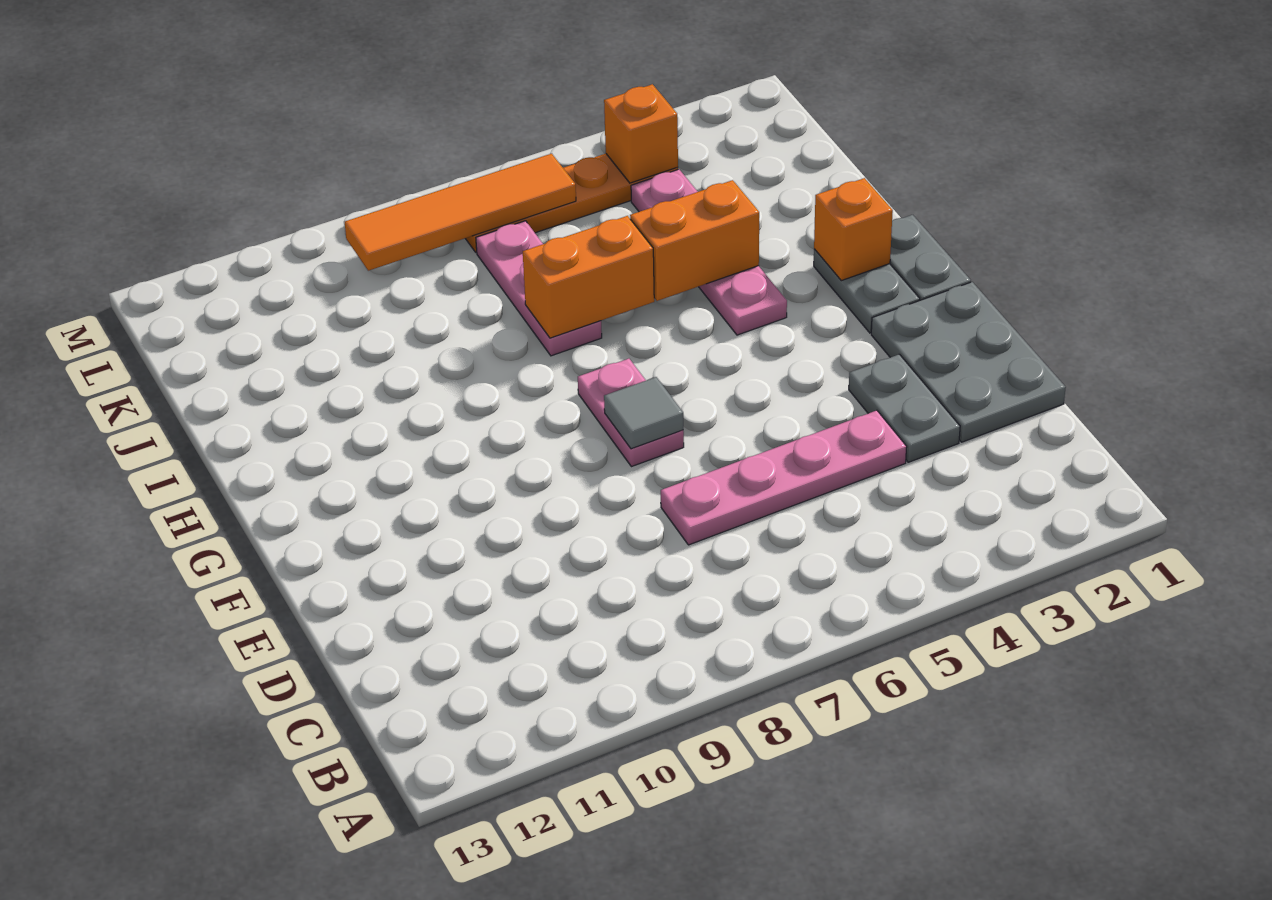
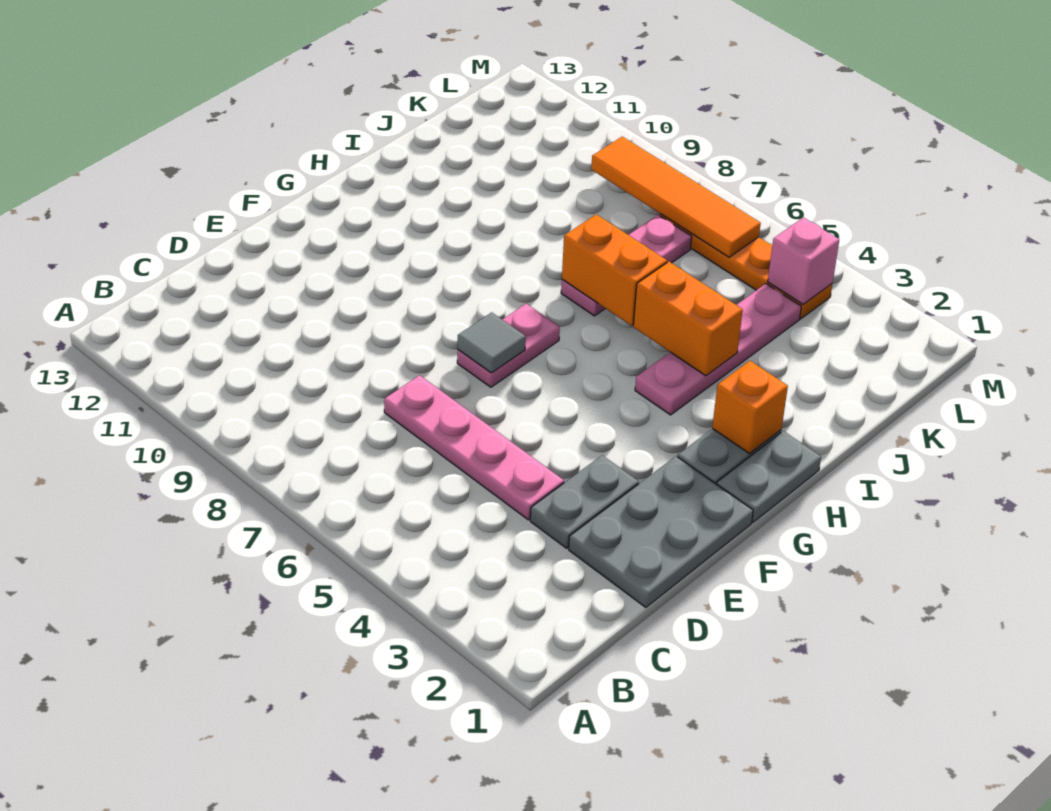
orange brick L4 level 2 -> pink brick L4 level 2

